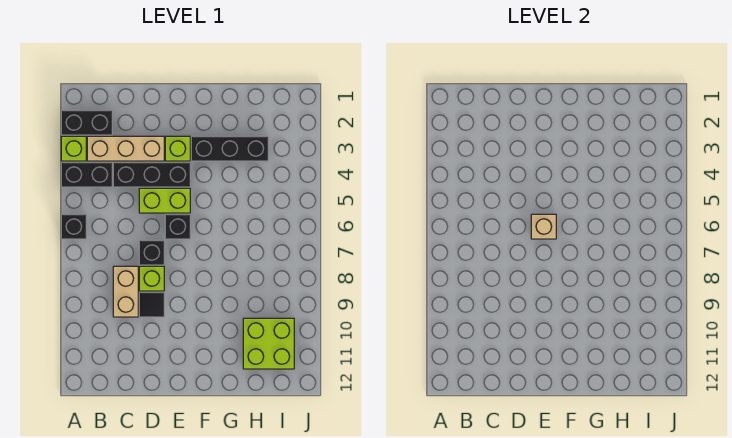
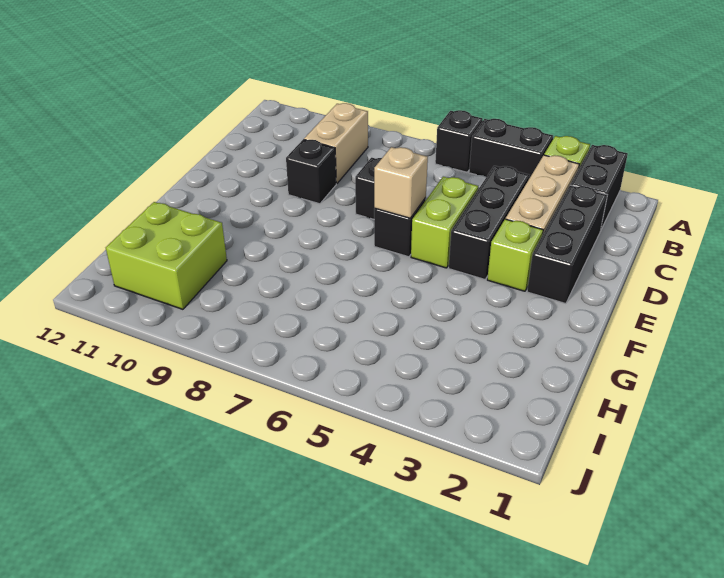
black brick A4:B4 level 1 -> black brick A4:A5 level 1
tan brick C8:C9 level 1 -> tan brick B9:C9 level 1
lime brick D8 level 1 -> none
black tile D9 level 1 -> black brick D9 level 1
black brick F3:H3 level 1 -> black brick C2:E2 level 1

